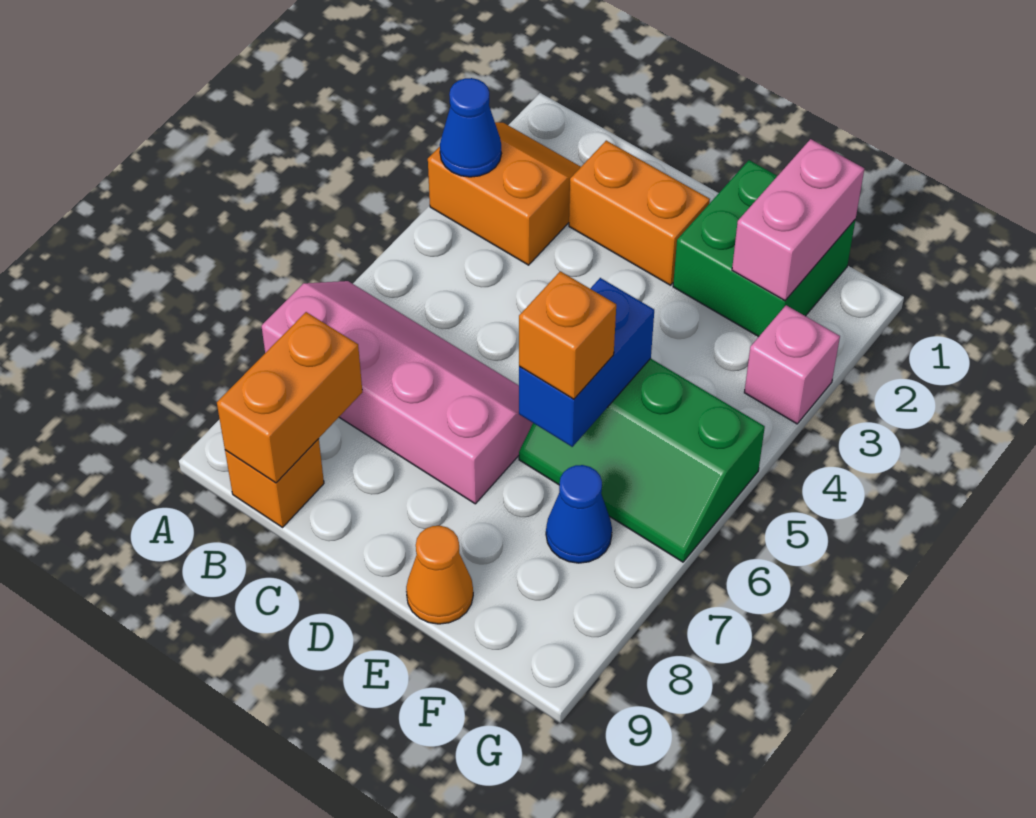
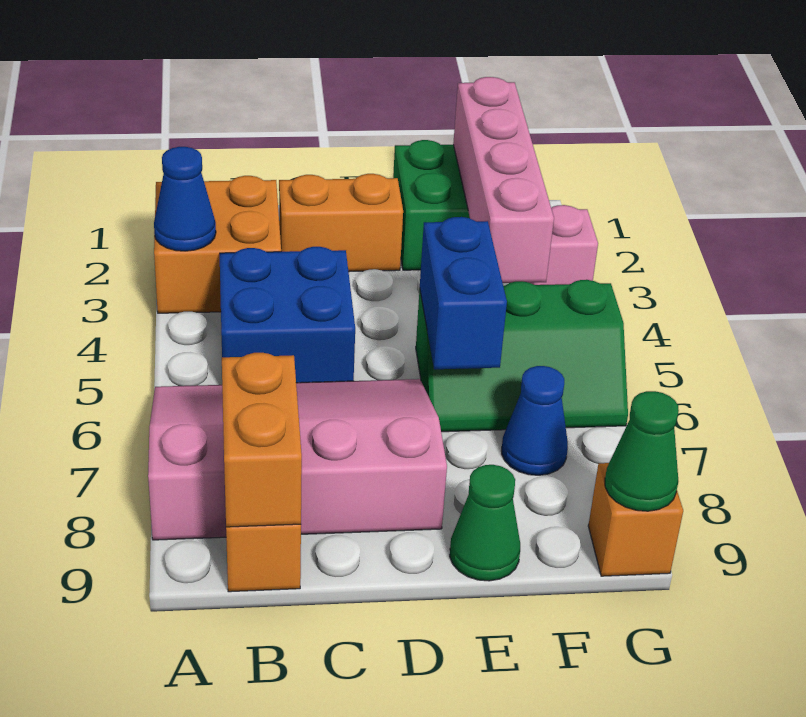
orange slope A2:B3 level 1 top 3 -> orange brick A2:B3 level 1
pink slope A6:D7 level 1 top 7 -> pink slope A6:D8 level 1 top 8
none -> blue brick B4:C5 level 1
orange brick E6 level 3 -> orange brick G9 level 1
orange cone E9 level 1 -> green cone E9 level 1
pink brick F1:F2 level 2 -> pink brick F1:F4 level 2
none -> green cone G9 level 2

